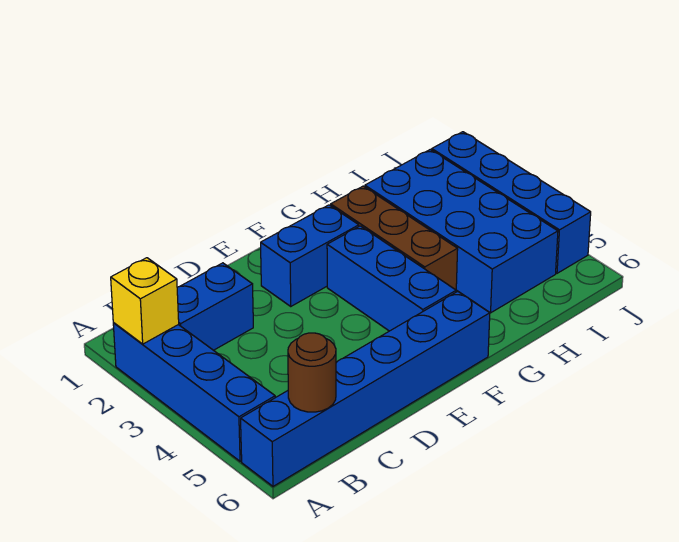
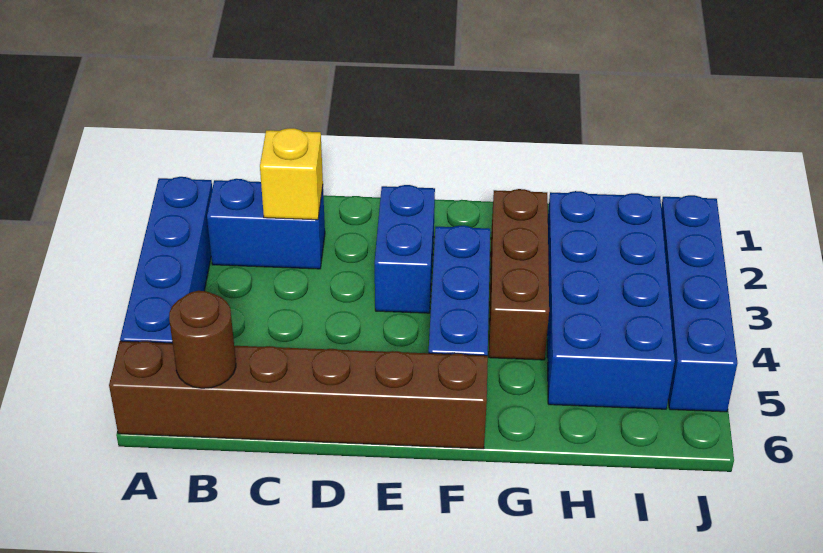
yellow brick A2 level 2 -> yellow brick C2 level 2
blue brick A6:F6 level 1 -> brown brick A6:F6 level 1
blue brick E2:F2 level 1 -> blue brick E2:E3 level 1

